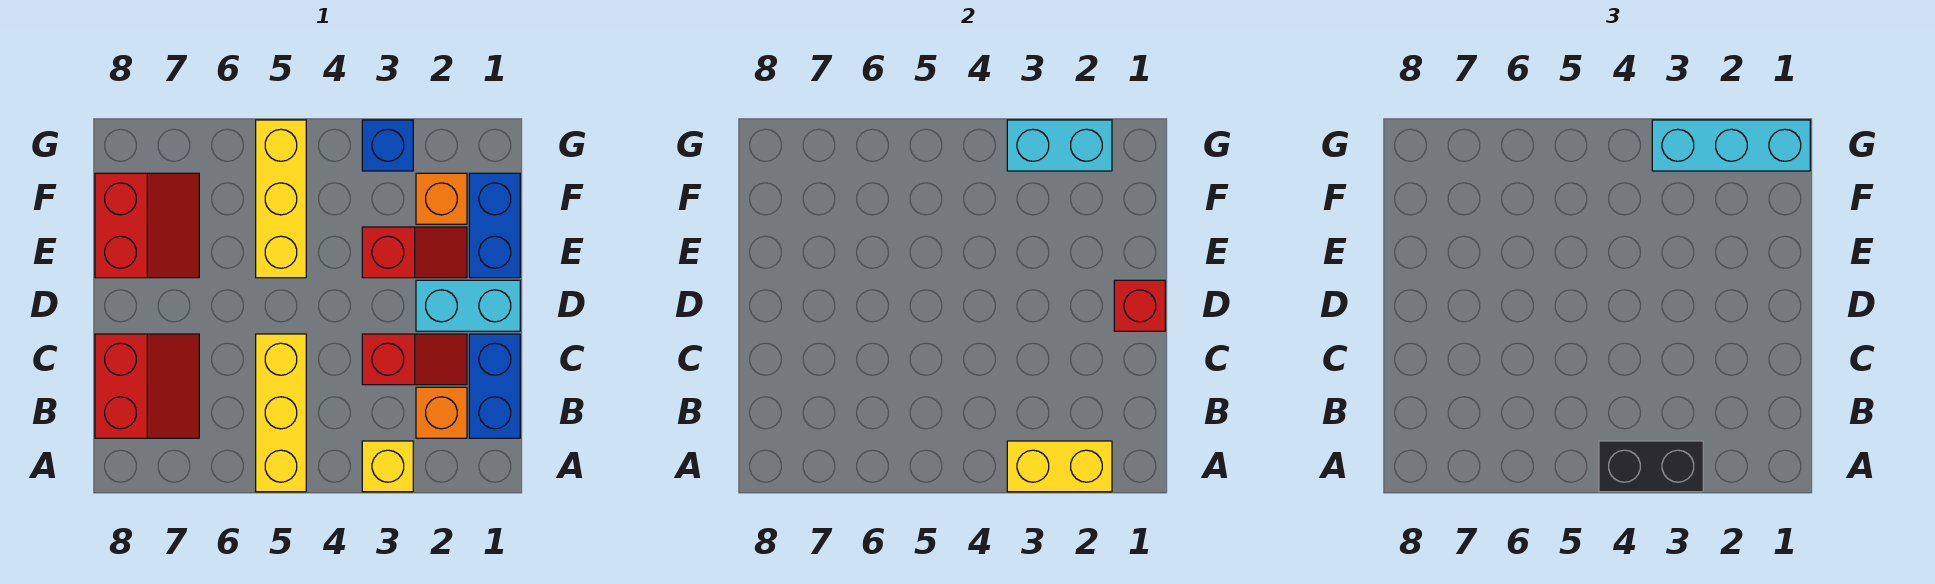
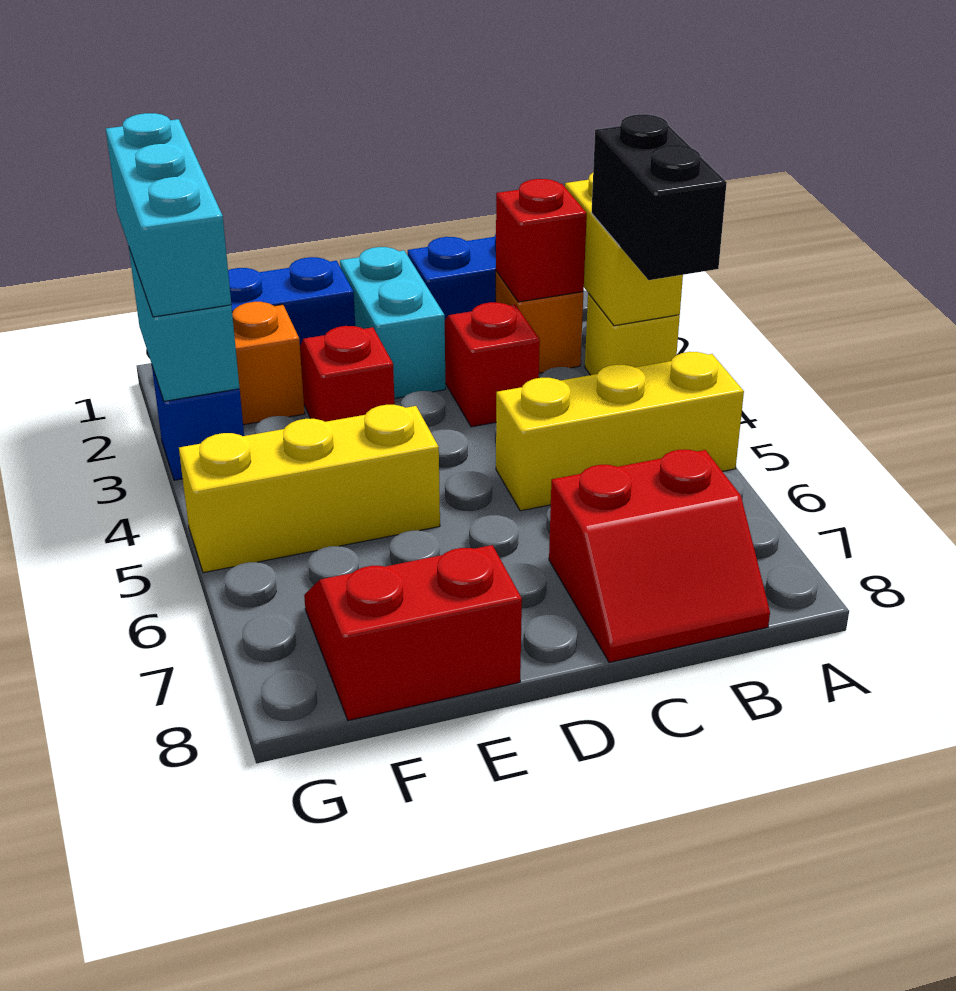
red slope B7:C8 level 1 top 8 -> red slope B7:C8 level 1 top 7
red brick D1 level 2 -> red brick B2 level 2

